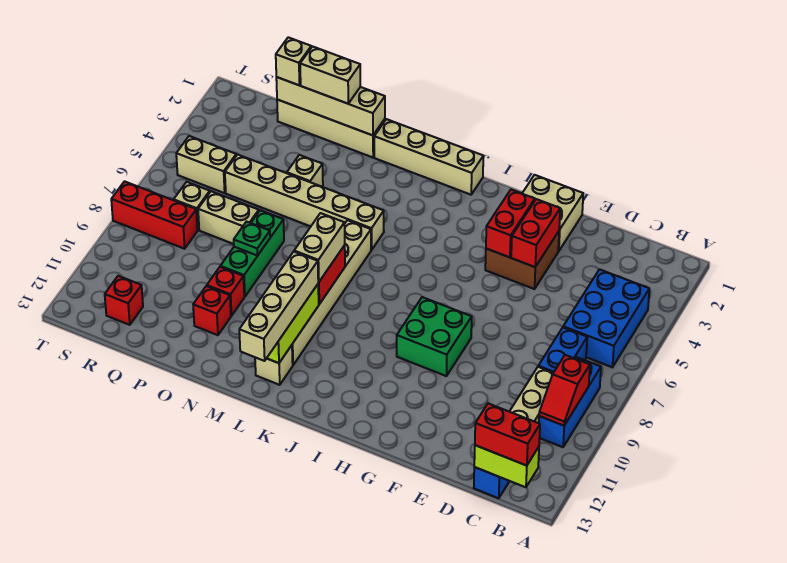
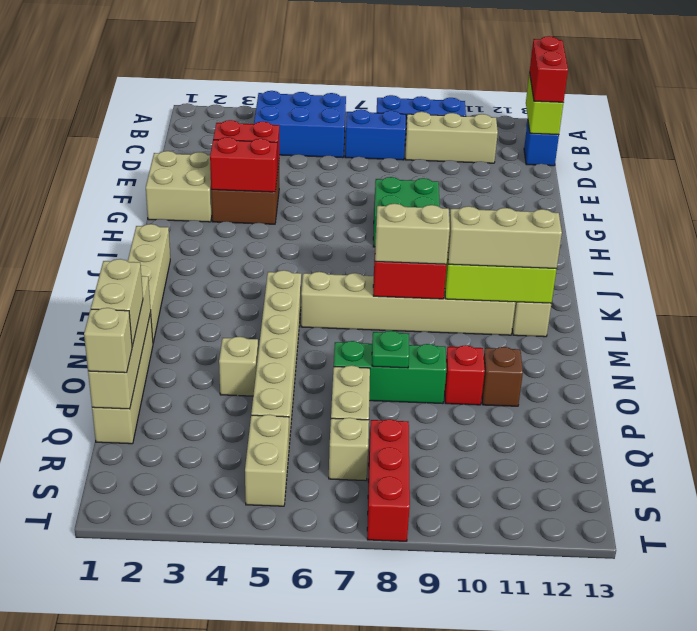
red slope B9:B10 level 2 top 9 -> none
tan brick L10:L13 level 3 -> tan brick L10:L12 level 3
red brick O11 level 1 -> brown brick O11 level 1
red brick R12 level 1 -> none

